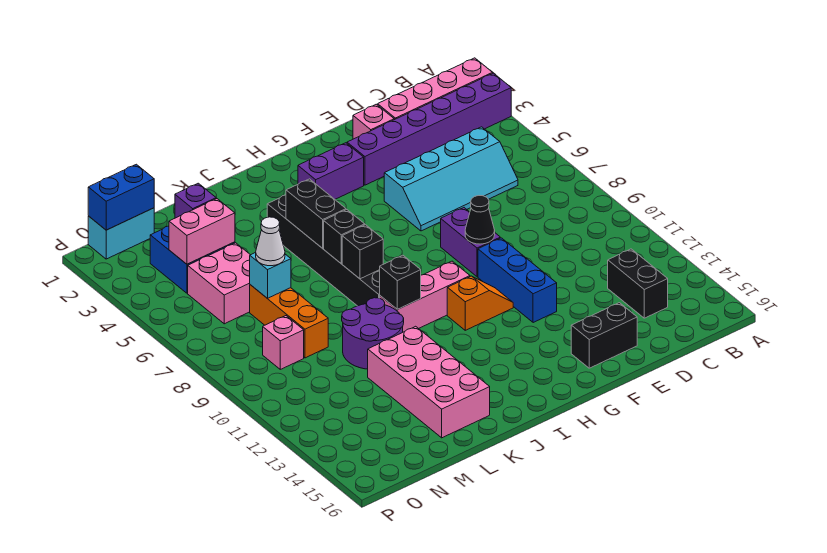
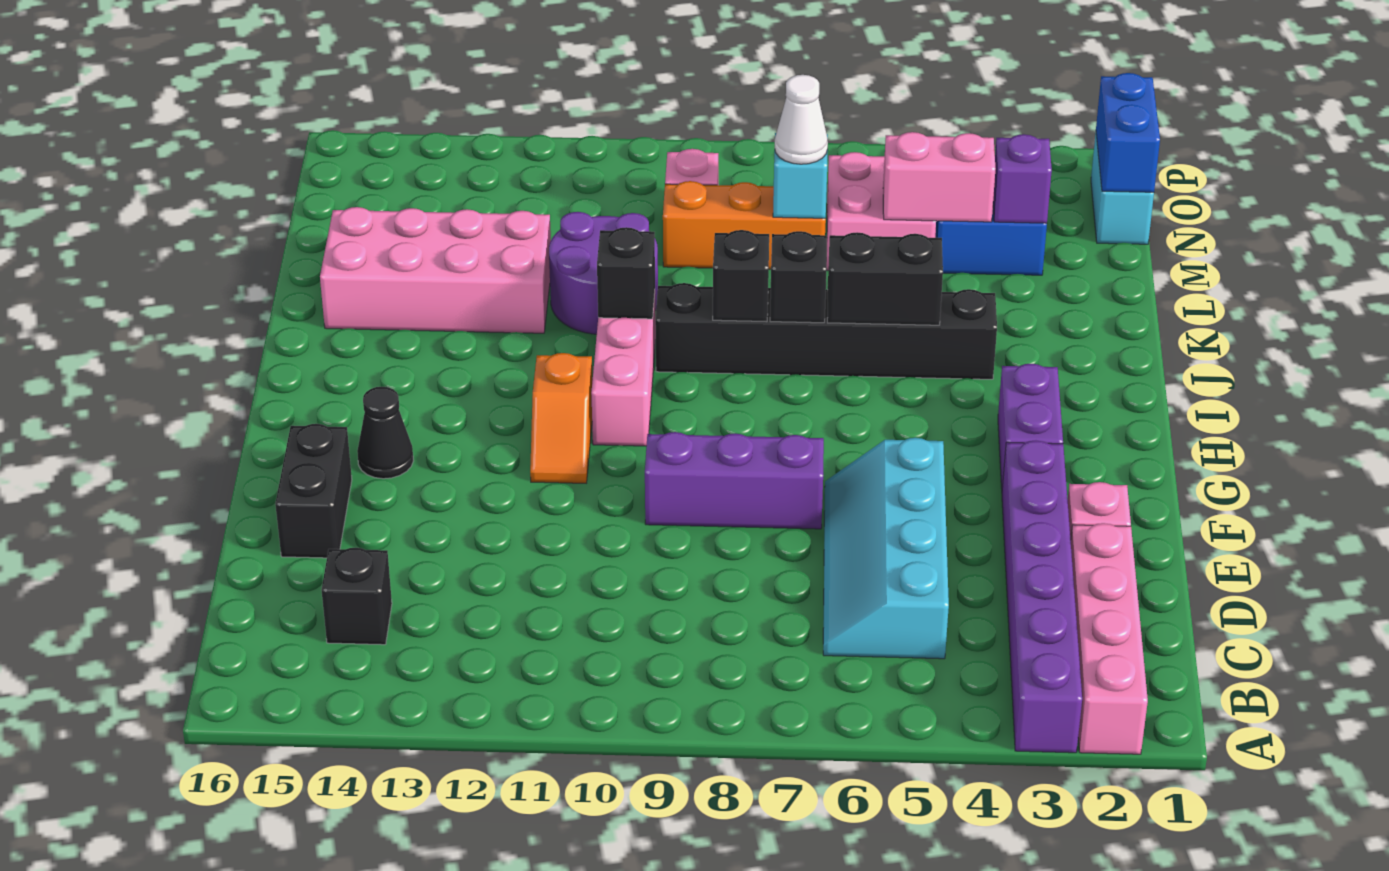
black brick C13:C14 level 1 -> black brick C14 level 1
purple brick F8:F9 level 1 -> purple brick F7:F9 level 1
black cone F9 level 2 -> black cone G14 level 1
blue brick F10:F12 level 1 -> none
pink brick M4:N4 level 2 -> pink brick M4:M5 level 2

